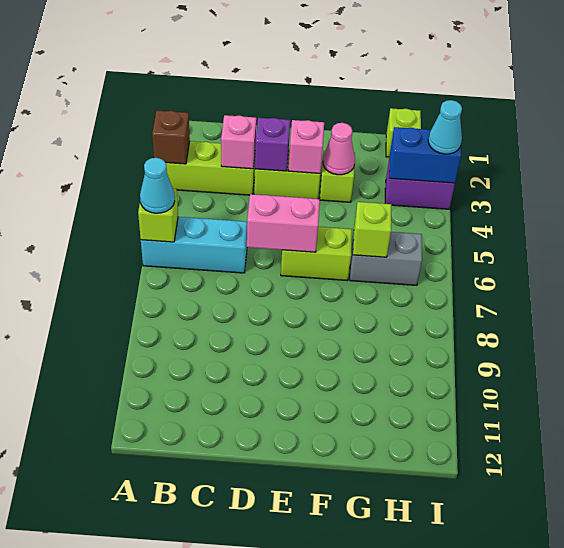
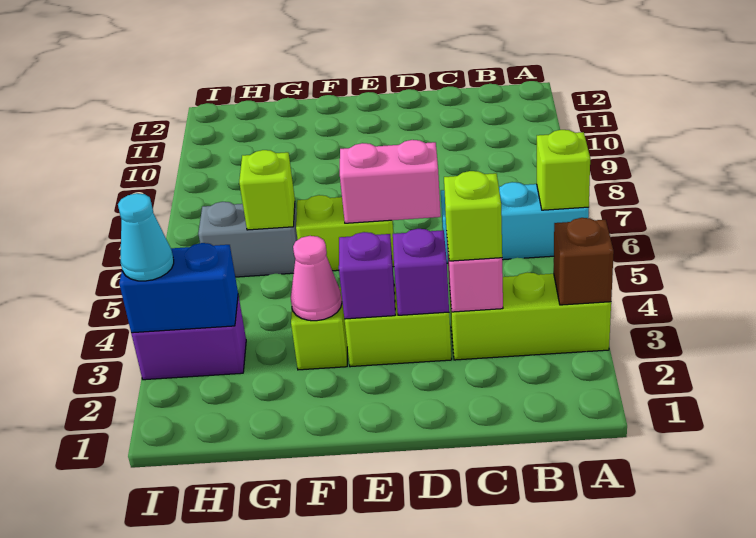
cyan cone A6 level 3 -> none
pink brick E3 level 2 -> purple brick E3 level 2
lime brick H1 level 1 -> lime brick C3 level 3

